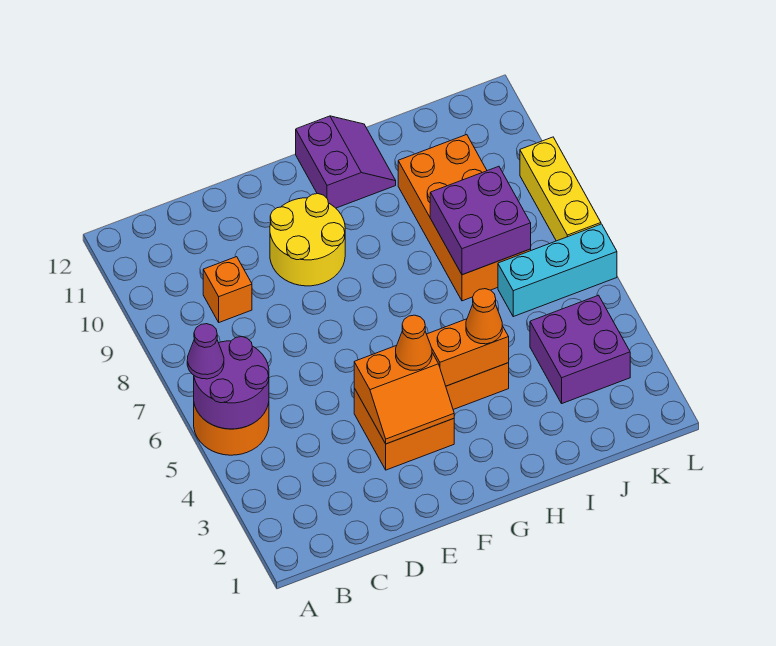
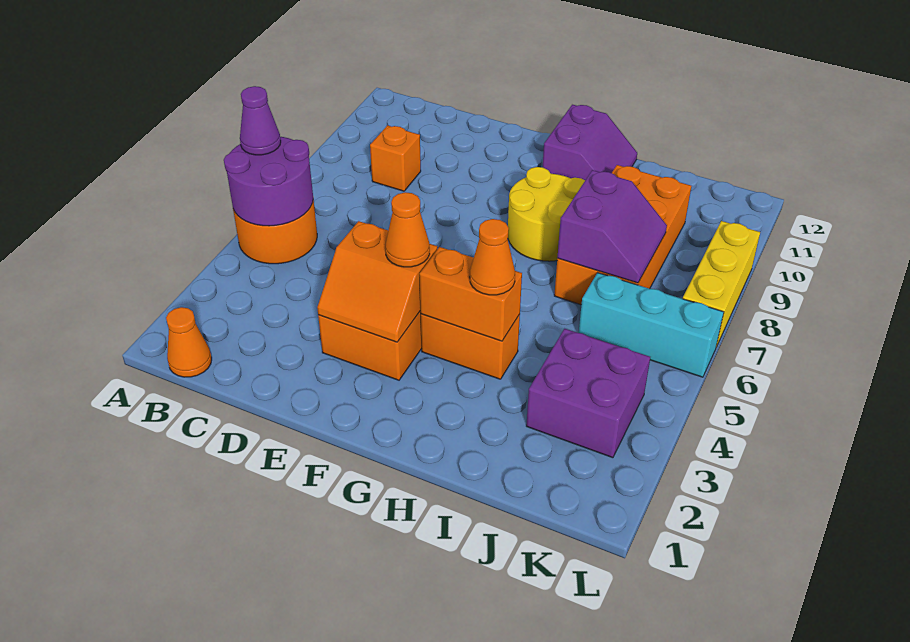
none -> orange cone B1 level 1
yellow round brick E9:F10 level 1 -> yellow round brick G8:H9 level 1
purple brick I7:J8 level 2 -> purple slope I7:J8 level 2 top I

